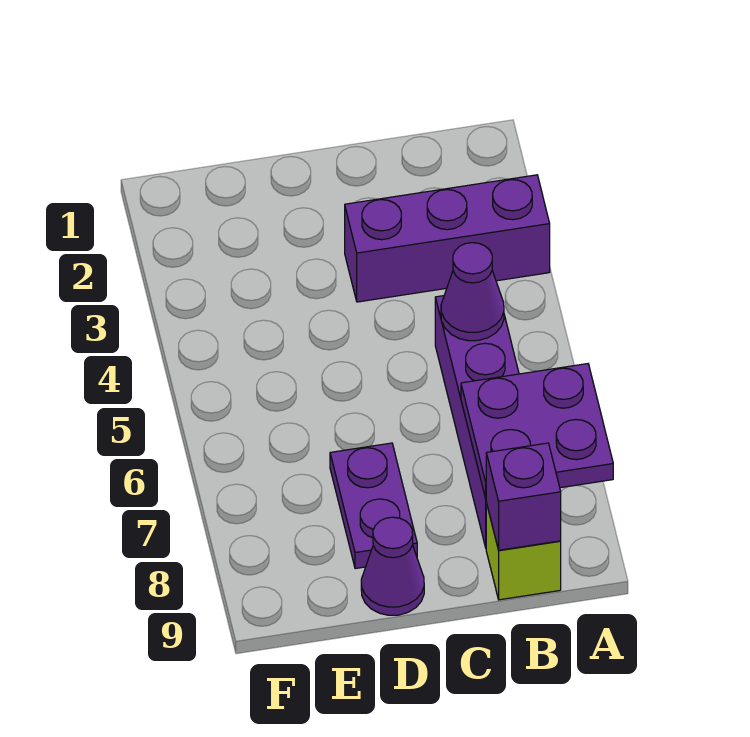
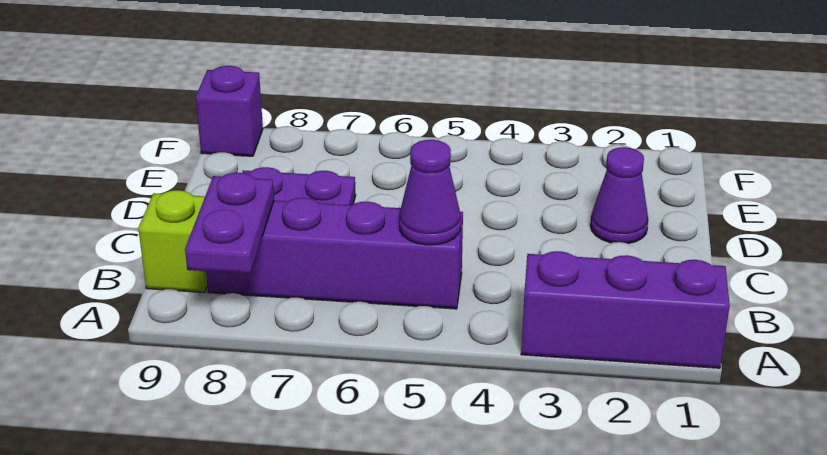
purple brick A3:C3 level 1 -> purple brick A1:A3 level 1
purple plate A7:B8 level 2 -> purple plate A8:B8 level 2
purple brick B9 level 2 -> purple brick F9 level 1
purple cone D9 level 1 -> purple cone D2 level 1

